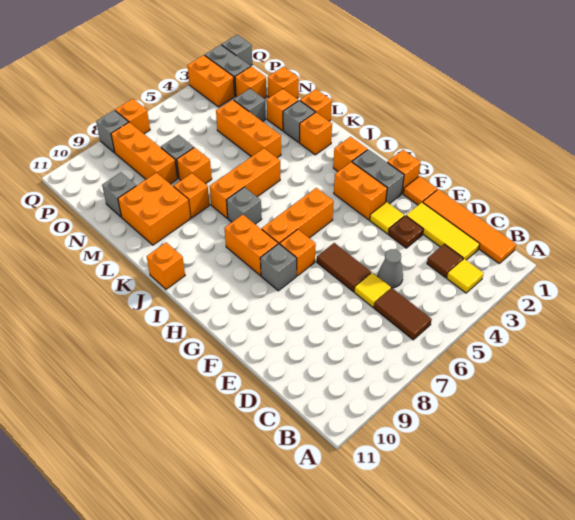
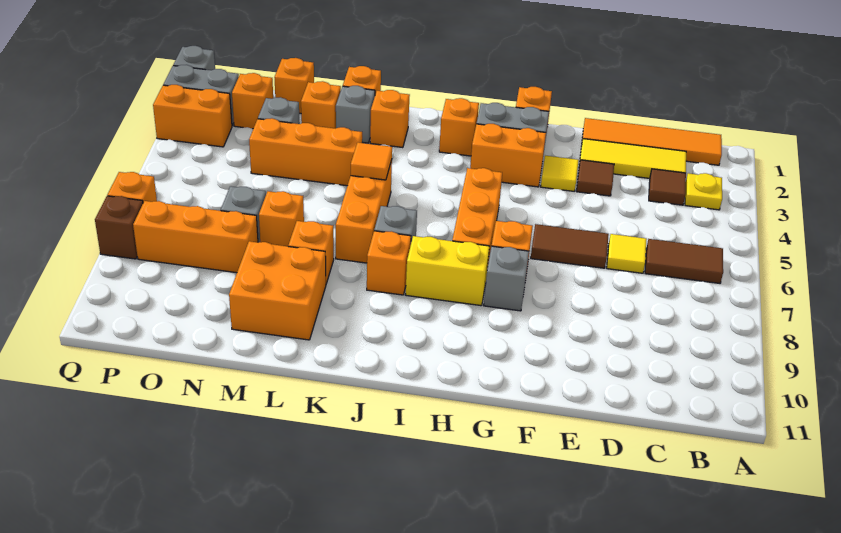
yellow tile B3 level 1 -> yellow plate B3 level 1
grey cone D5 level 1 -> none
brown plate E3 level 1 -> brown tile E3 level 1
orange tile F1 level 1 -> orange tile K5 level 2
orange brick H8:I8 level 1 -> yellow brick H8:I8 level 1
orange brick J11 level 1 -> orange brick J8 level 1
grey brick N10 level 1 -> none
grey brick Q8 level 1 -> brown brick Q8 level 1

